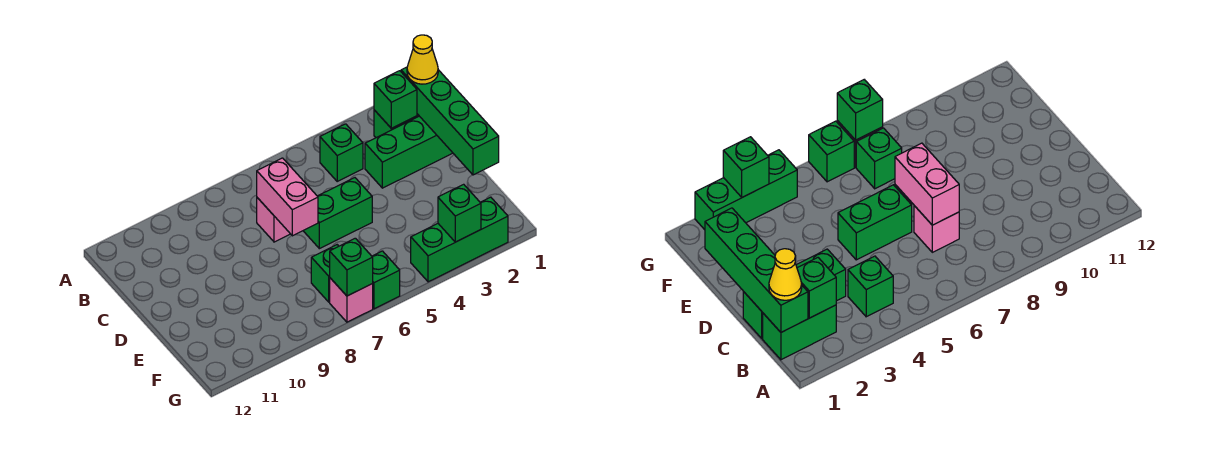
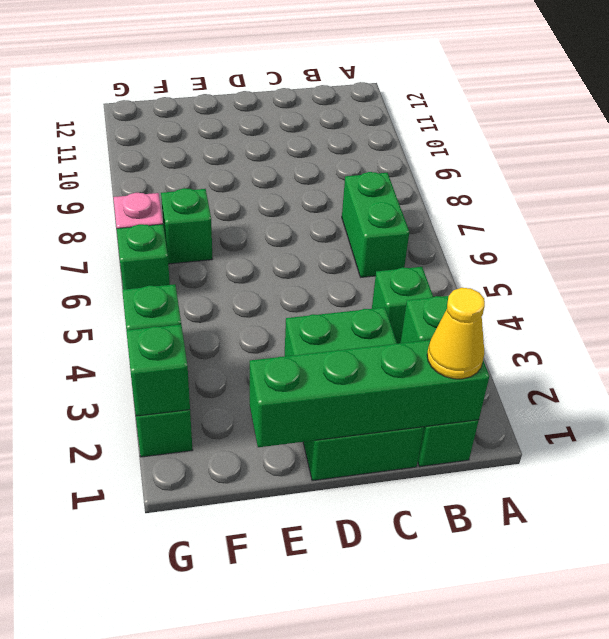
green brick C1:C3 level 1 -> green brick C1:D3 level 1
pink brick C7 level 1 -> none
pink brick C7:D7 level 2 -> none
green brick D5:D6 level 1 -> green brick B6:B7 level 1
green brick G7 level 2 -> green brick G2 level 2

